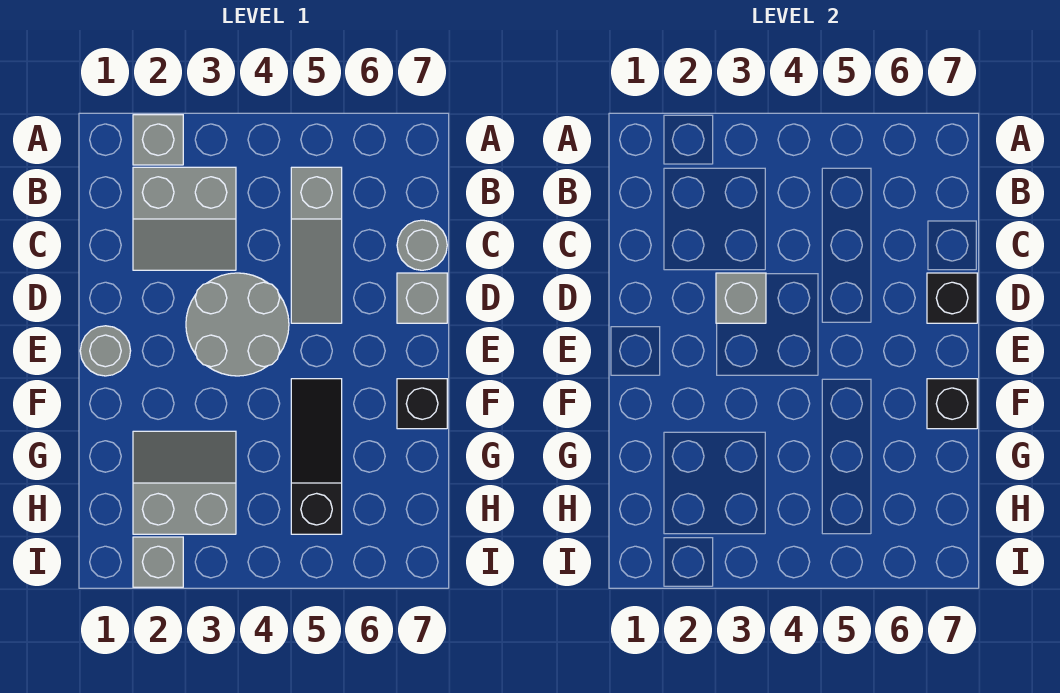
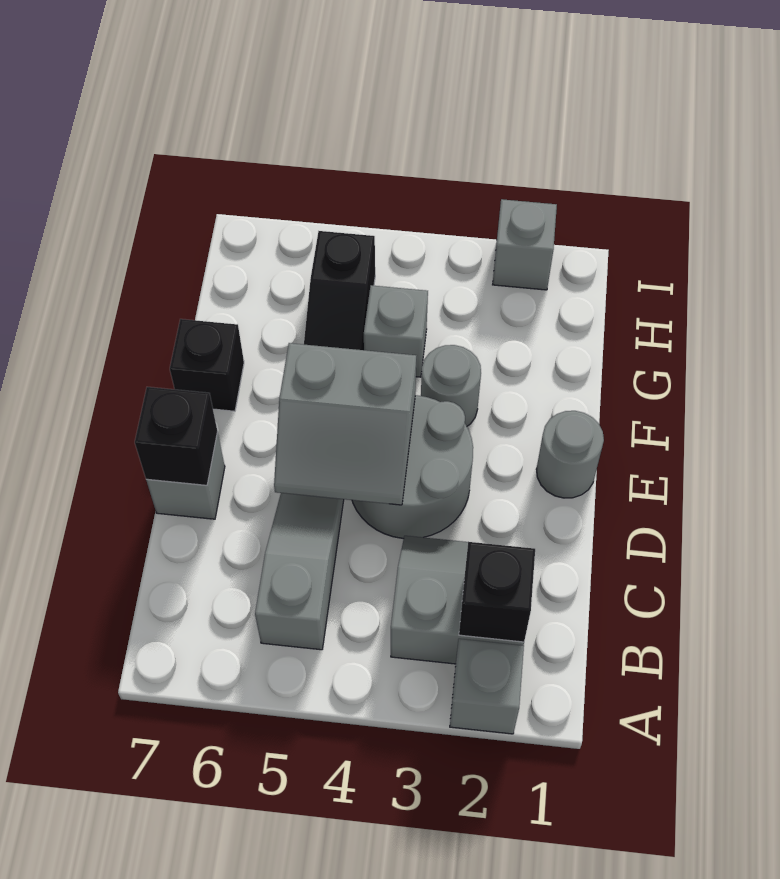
grey round brick C7 level 1 -> grey round brick F3 level 1
grey brick D3 level 2 -> grey brick G4 level 1
black brick F7 level 2 -> black brick B2 level 2
grey slope G2:H3 level 1 top H -> grey slope D4:E5 level 2 top E

